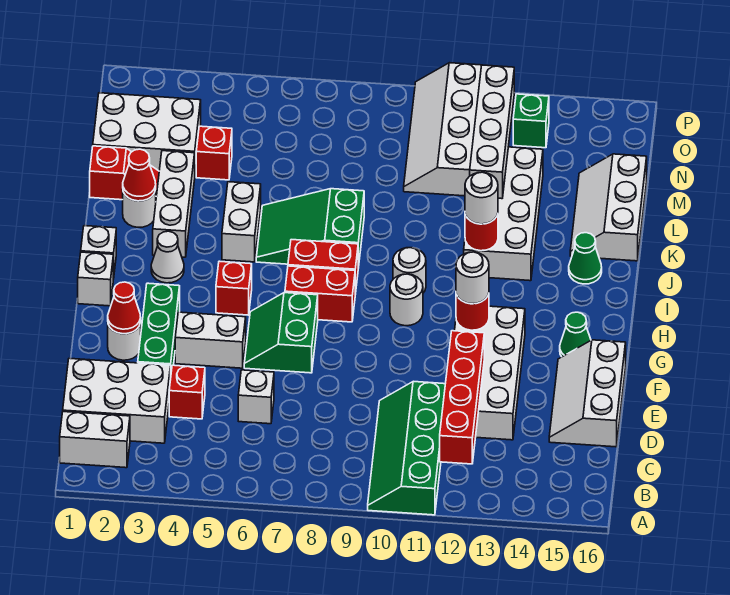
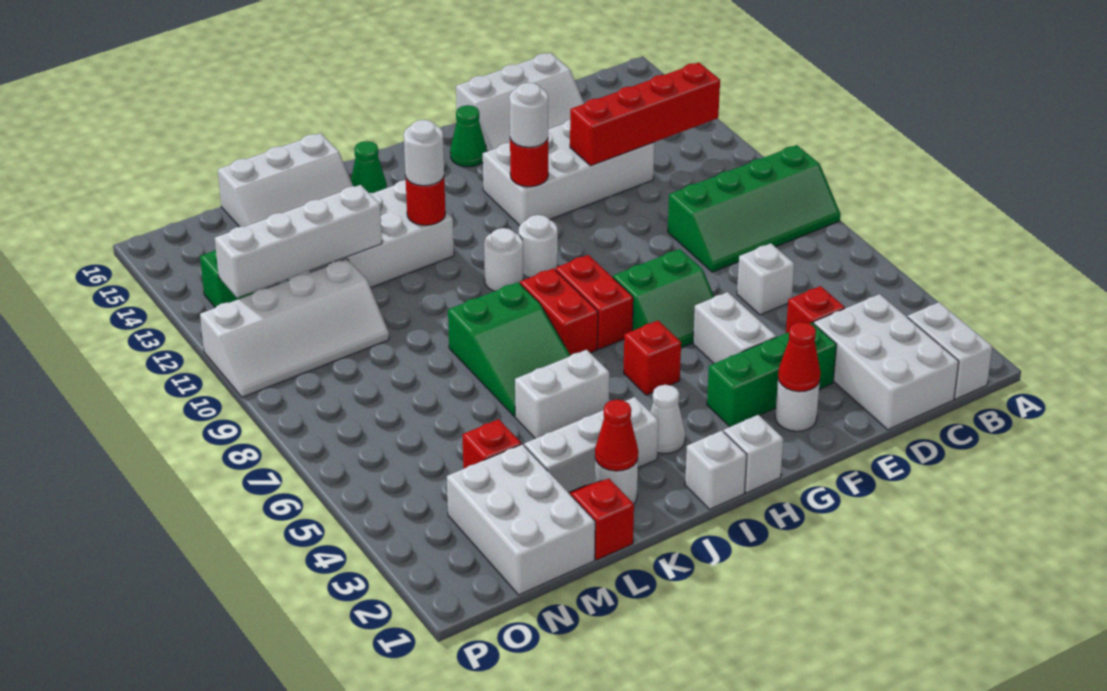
green slope A10:D11 level 1 top 11 -> green slope A8:D9 level 1 top 9

